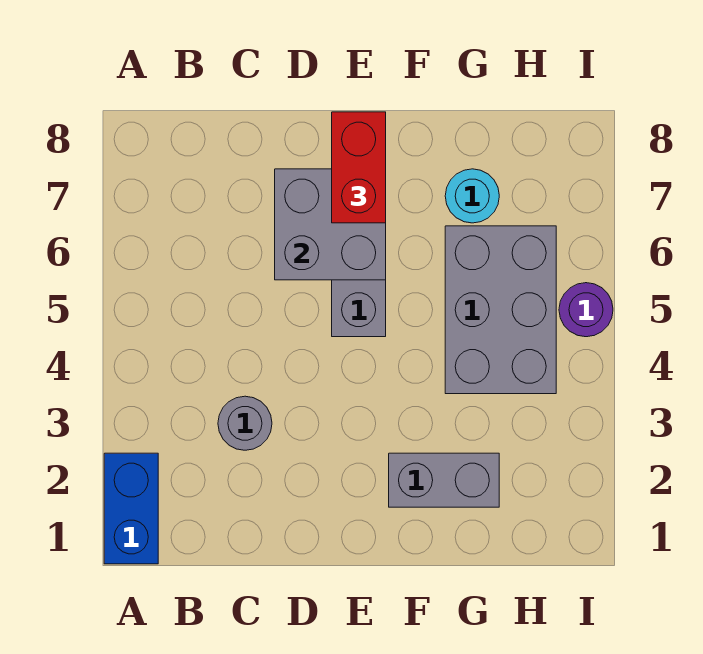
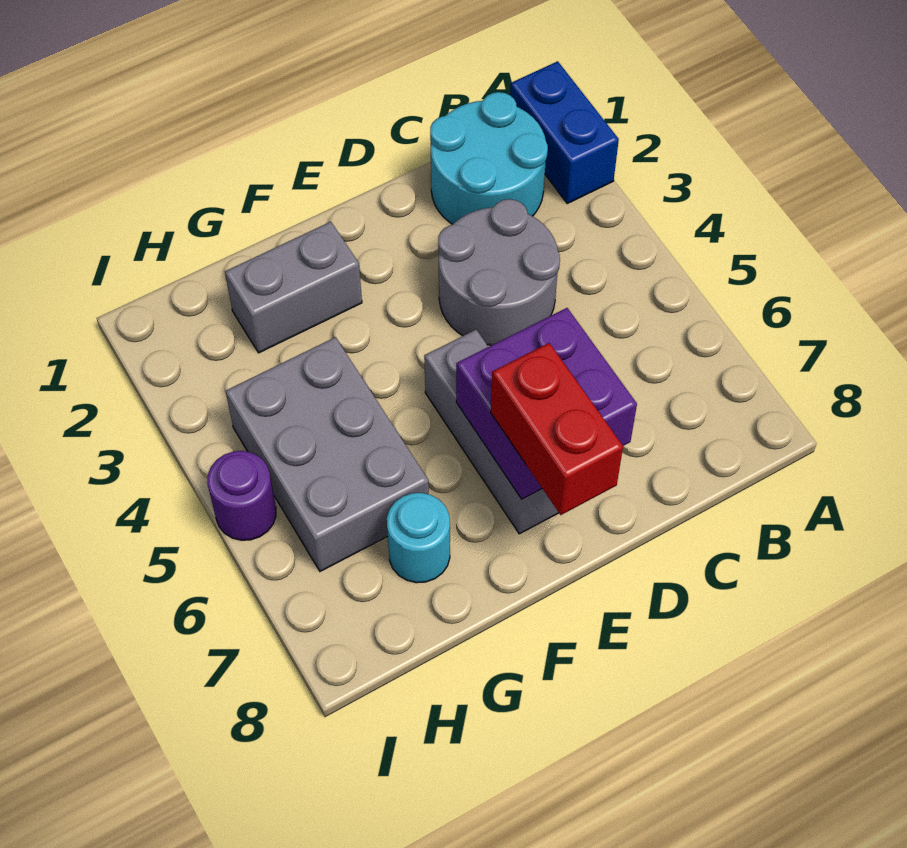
none -> cyan round brick B1:C2 level 1
grey round brick C3 level 1 -> grey round brick C3:D4 level 1
grey brick D6:E7 level 2 -> purple brick D6:E7 level 2

